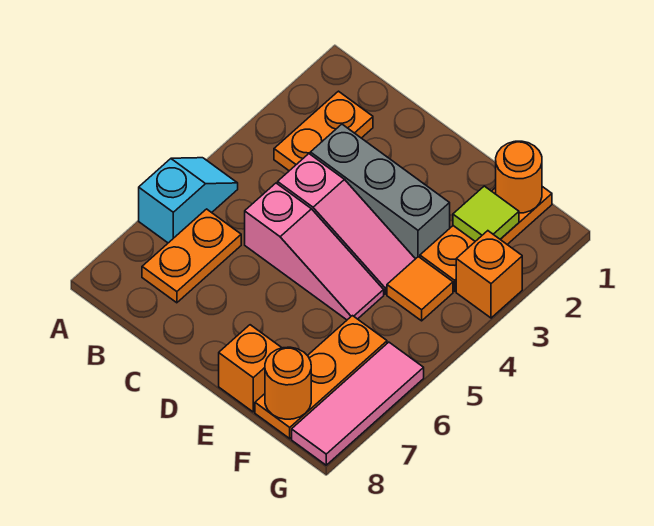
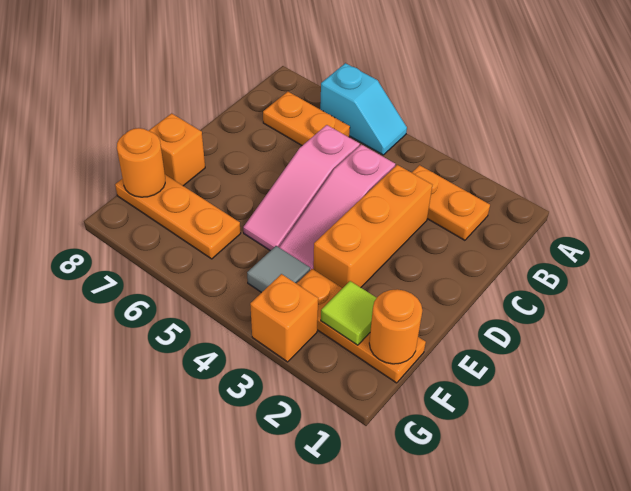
grey brick C3:E3 level 1 -> orange brick C3:E3 level 1
orange tile F4 level 1 -> grey tile F4 level 1
pink tile G6:G8 level 1 -> none

